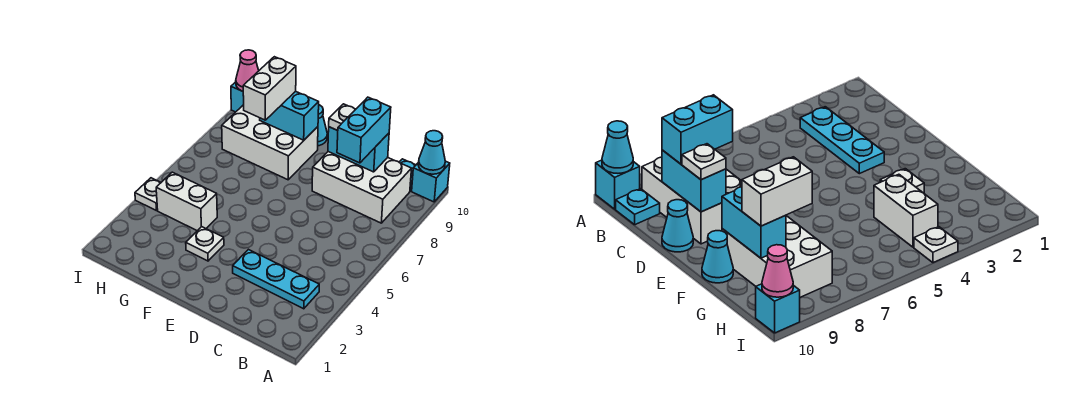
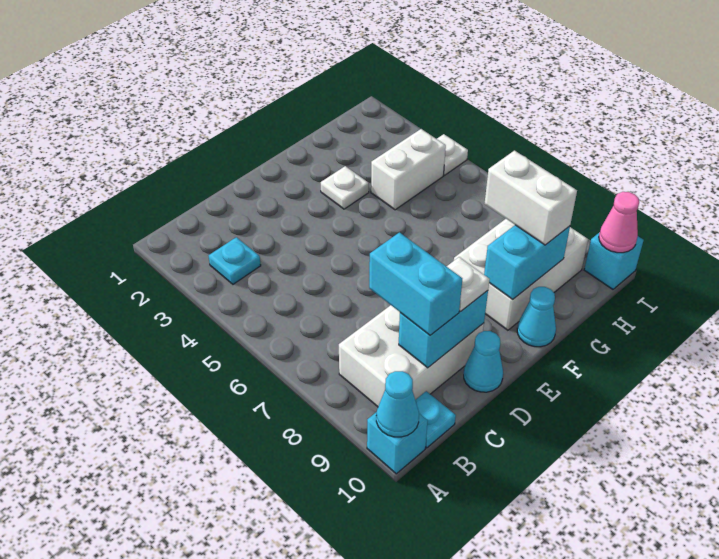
cyan plate B3:D3 level 1 -> cyan plate B3 level 1

